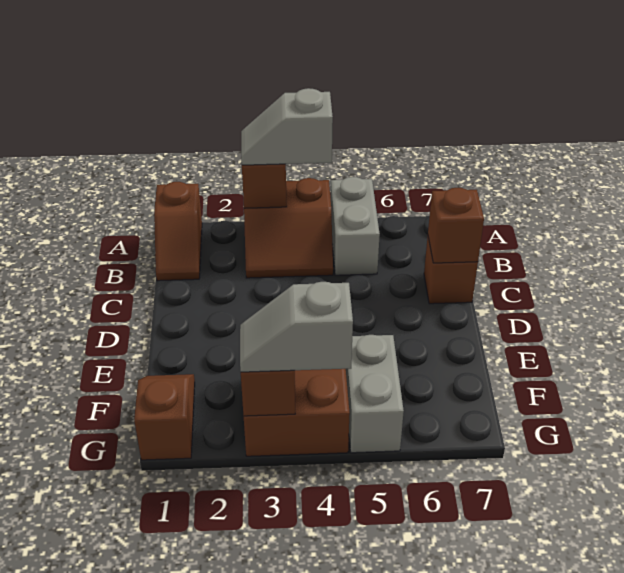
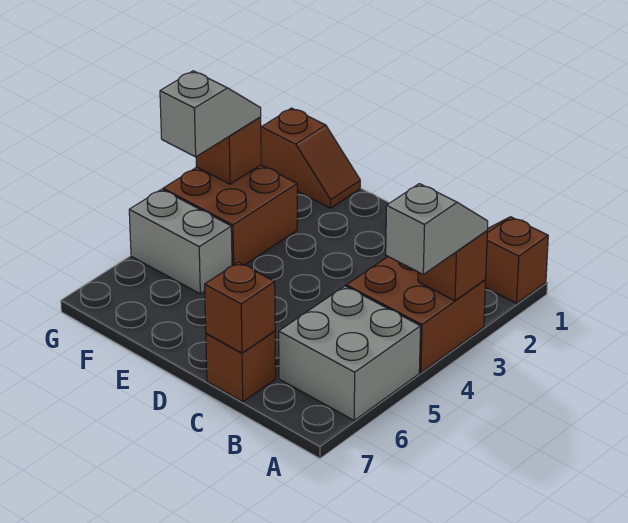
brown slope A3:B4 level 1 top A -> brown brick A3:B4 level 1
grey brick A5:B5 level 1 -> grey brick A5:B6 level 1

